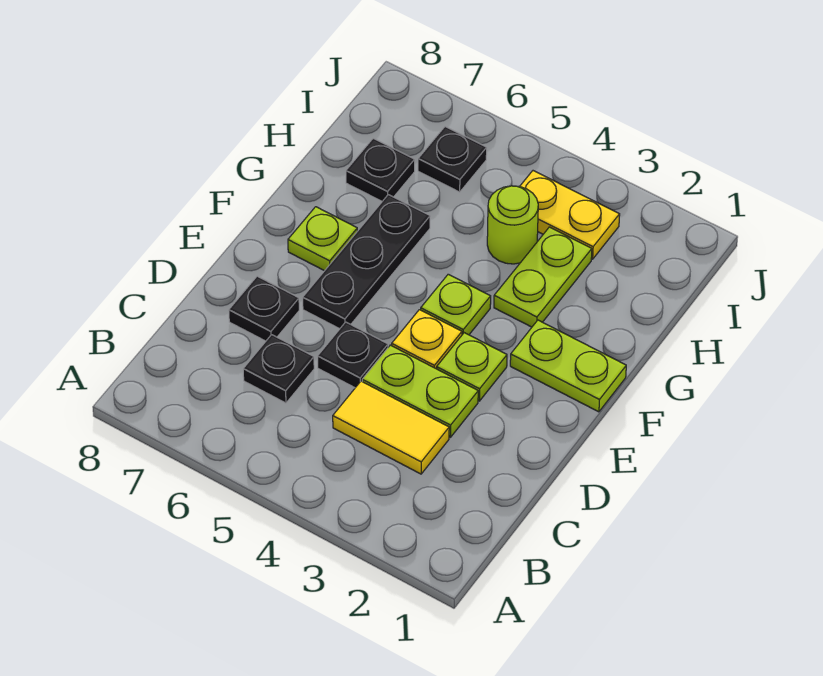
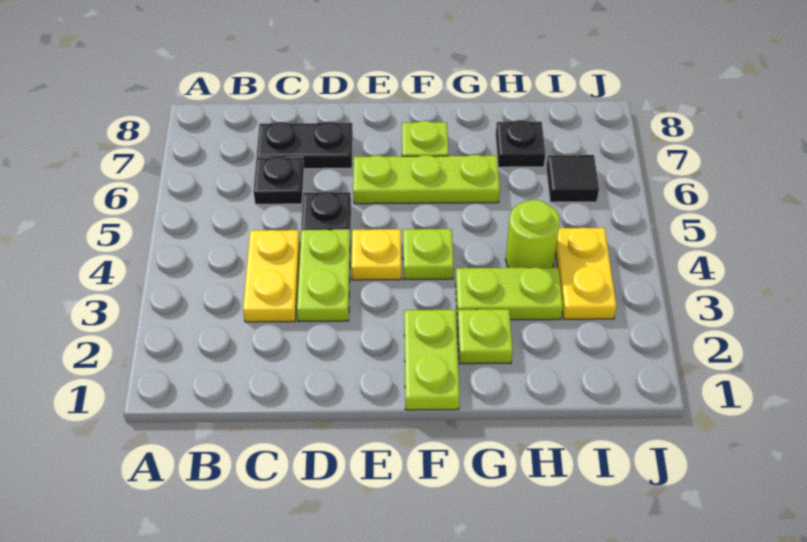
yellow tile C3:C4 level 1 -> yellow plate C3:C4 level 1
black plate D7 level 1 -> black plate C7:D7 level 1
lime plate E3 level 1 -> lime plate G2 level 1
black plate E6:G6 level 1 -> lime plate E6:G6 level 1
black plate I6 level 1 -> black tile I6 level 1

